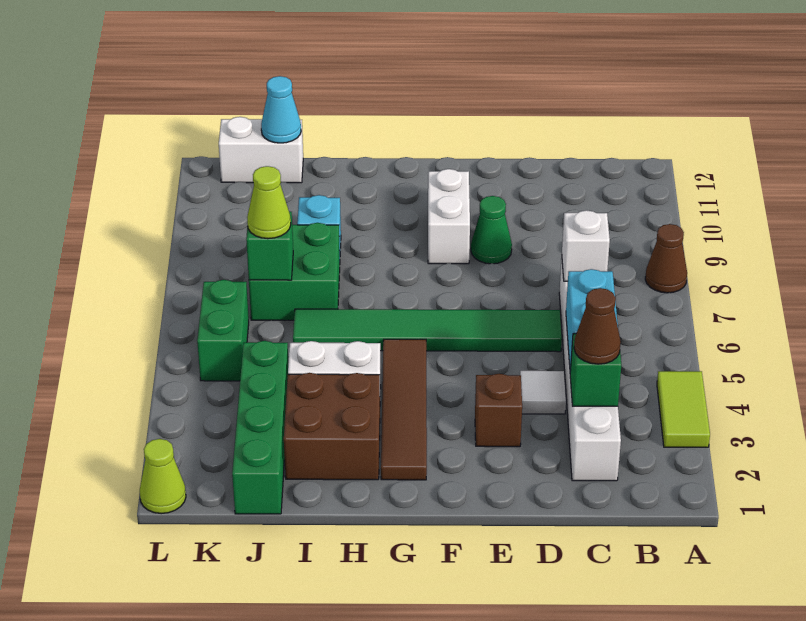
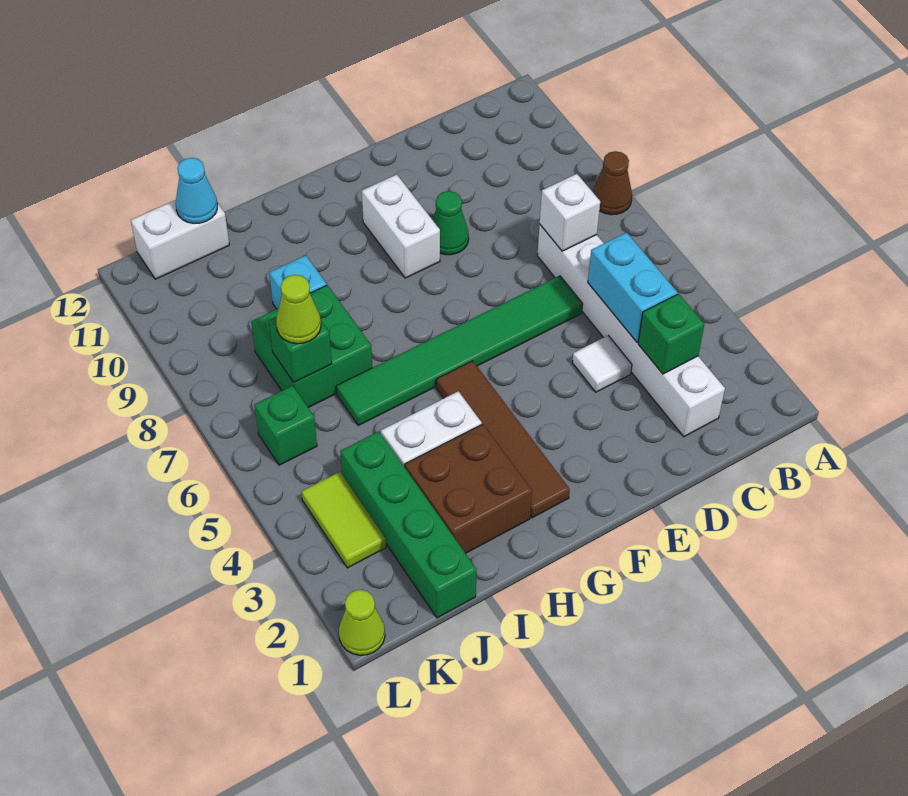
lime tile A3:A4 level 1 -> lime tile K3:K4 level 1
brown cone C3 level 3 -> none
brown brick E3 level 1 -> none
green brick K5:K6 level 1 -> green brick K6 level 1

